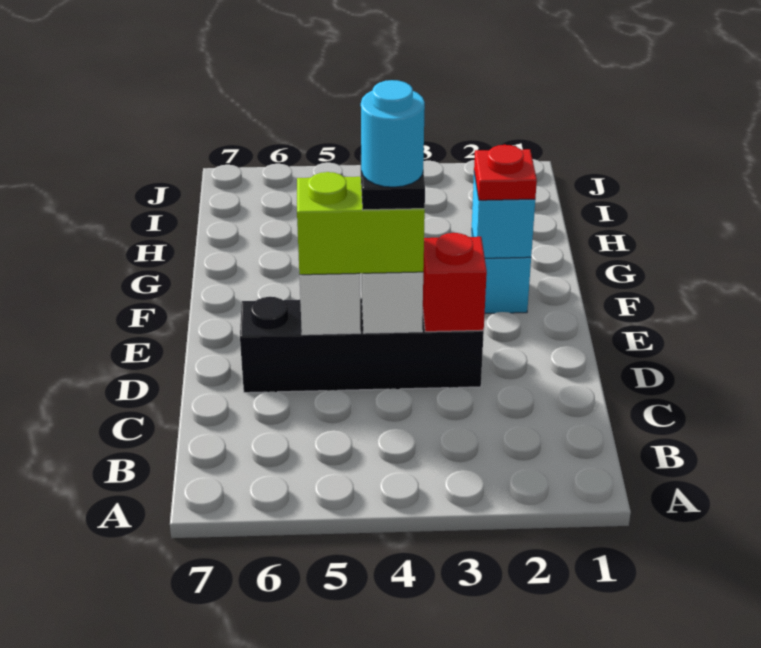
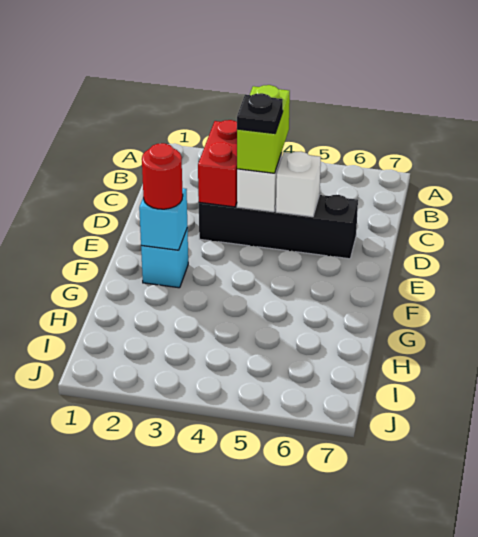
red brick D3 level 2 -> red brick C3:D3 level 2
lime brick D4:D5 level 3 -> lime brick C4:D4 level 3
cyan round brick D4 level 5 -> none
red plate F2 level 3 -> red round brick F2 level 3

